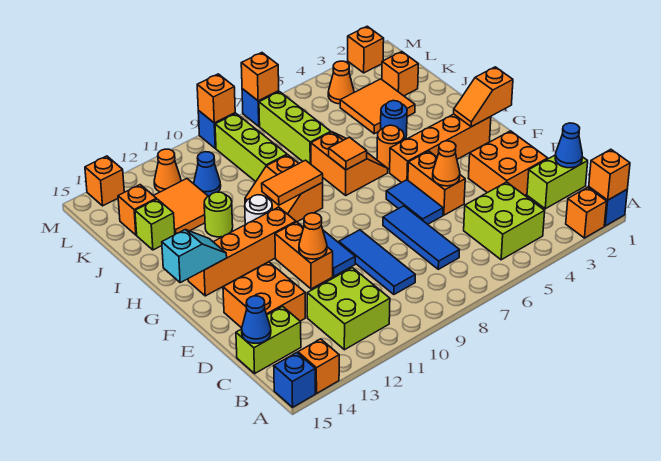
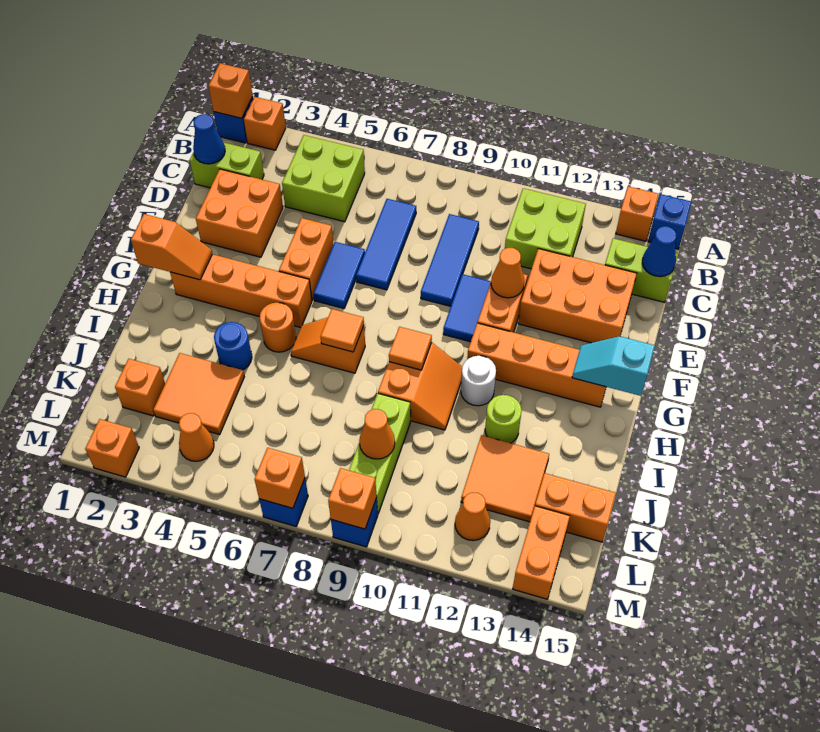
orange brick D13:E14 level 1 -> orange brick D12:E14 level 1
orange cone E5 level 2 -> orange cone K9 level 2
orange slope H6:I7 level 1 top 7 -> orange slope H6:H7 level 1 top 7
orange tile H9:H10 level 2 -> orange tile H9 level 2
lime brick J7:L7 level 1 -> none
lime brick J14 level 1 -> none
blue cone K11 level 1 -> none
orange brick K14 level 1 -> orange brick K14:K15 level 1
orange brick M14 level 1 -> orange brick L14:M14 level 1

